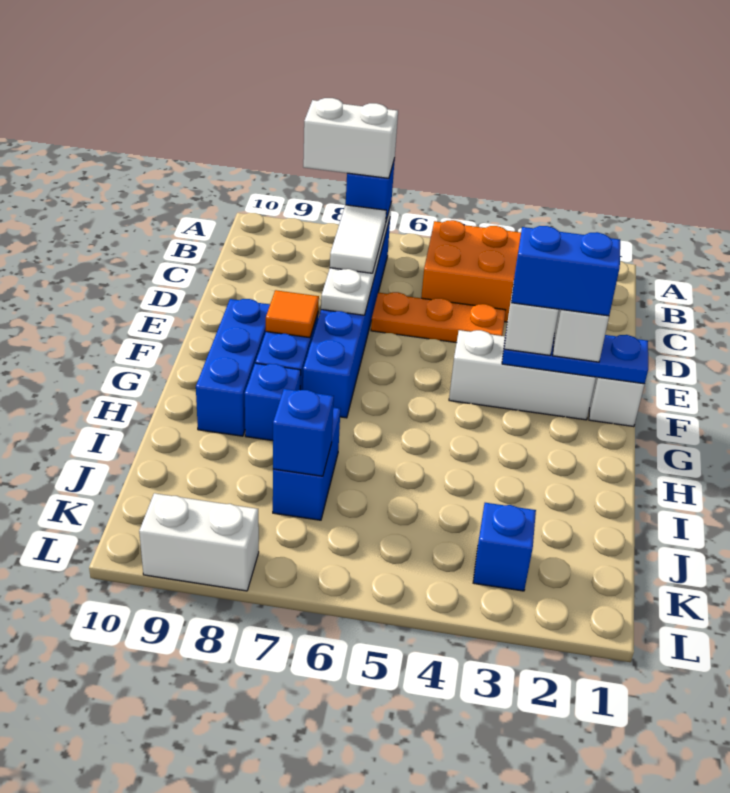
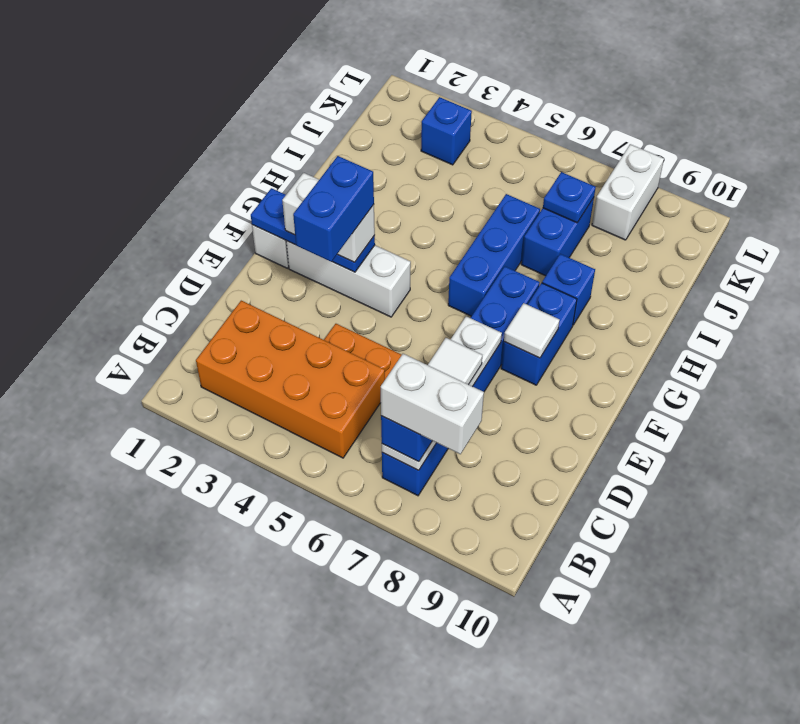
blue brick F2:F3 level 4 -> blue brick E3:F3 level 4
orange tile F8 level 2 -> white tile F8 level 2
blue brick F9:H9 level 1 -> blue brick G6:I6 level 1
blue brick J7 level 2 -> blue plate J7 level 2
white brick L8:L9 level 1 -> white brick K8:L8 level 1

